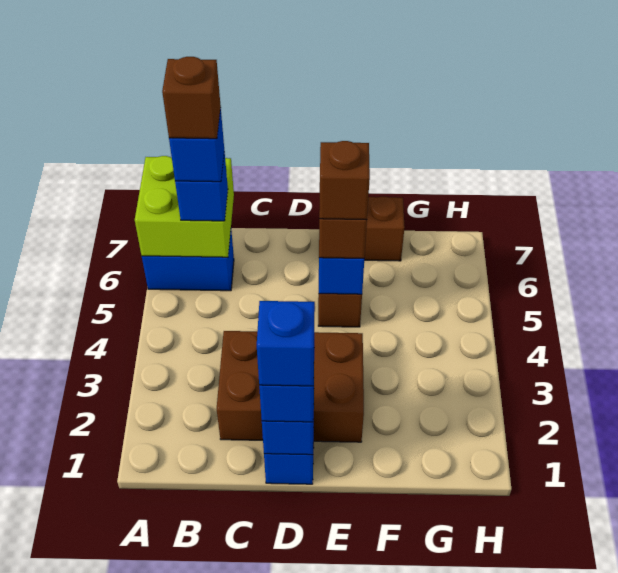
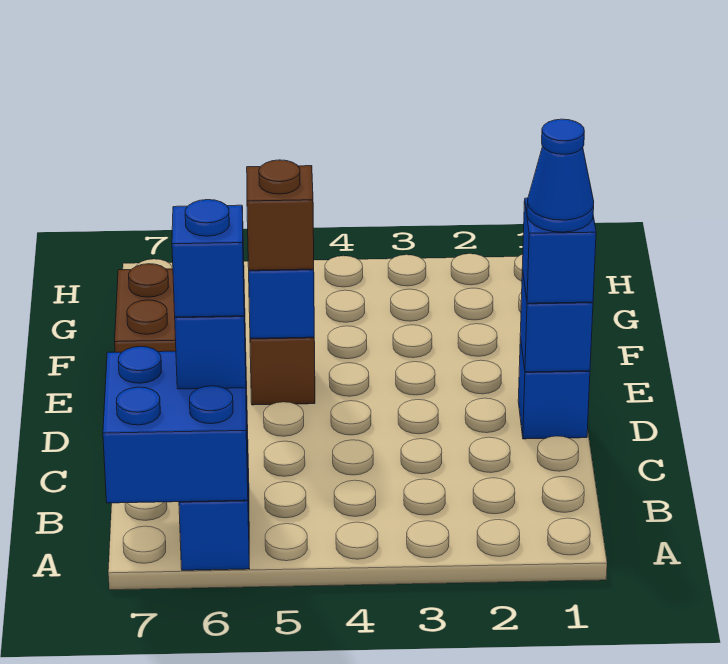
lime brick A6:B7 level 2 -> blue brick A6:B7 level 2
brown brick B6 level 5 -> none
brown brick C2:E3 level 1 -> none
blue brick D1 level 4 -> blue cone D1 level 4
brown brick E5 level 4 -> none

